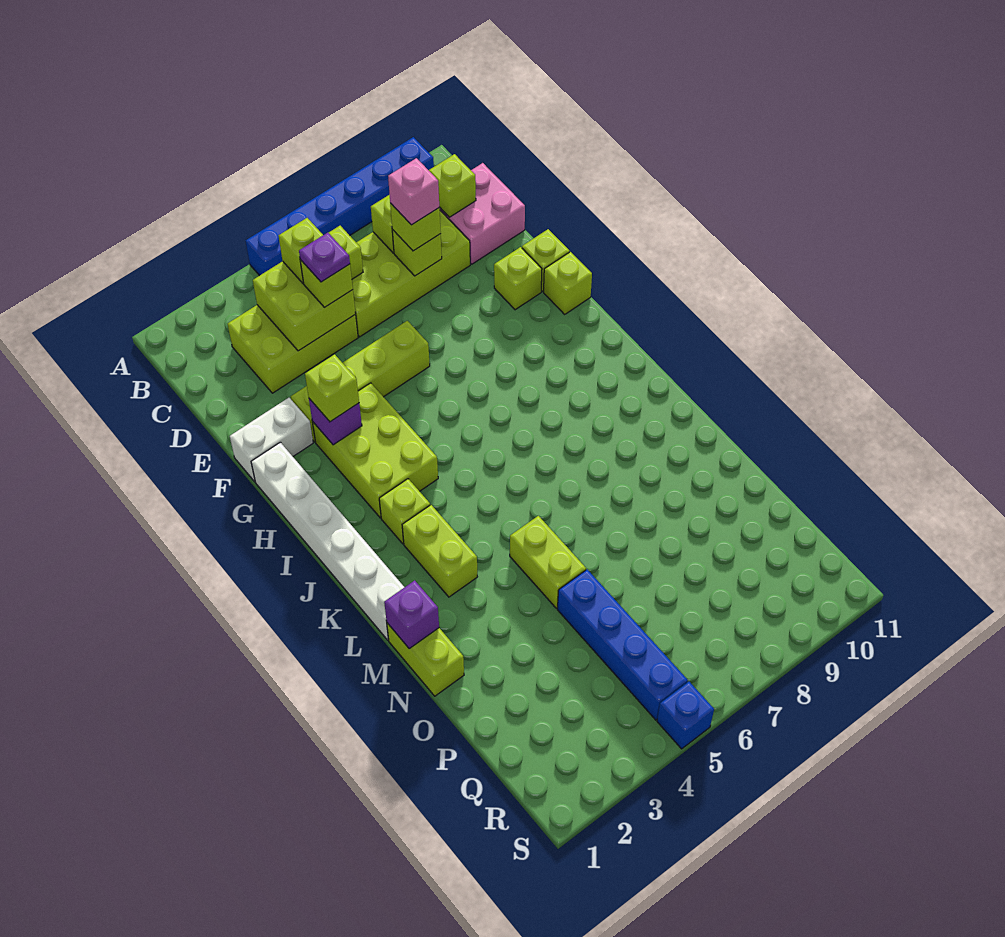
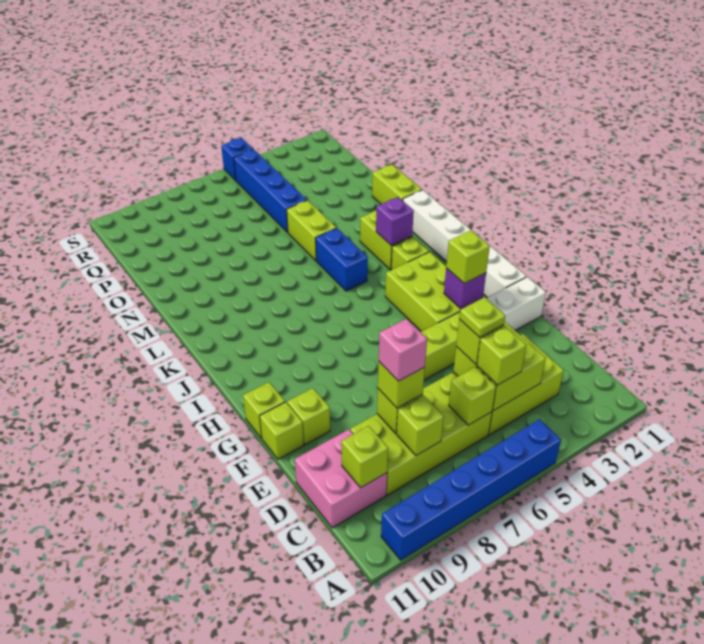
purple plate D5 level 4 -> lime plate D5 level 4
none -> blue brick K5:L5 level 1
purple brick M1 level 2 -> purple brick K3 level 2

